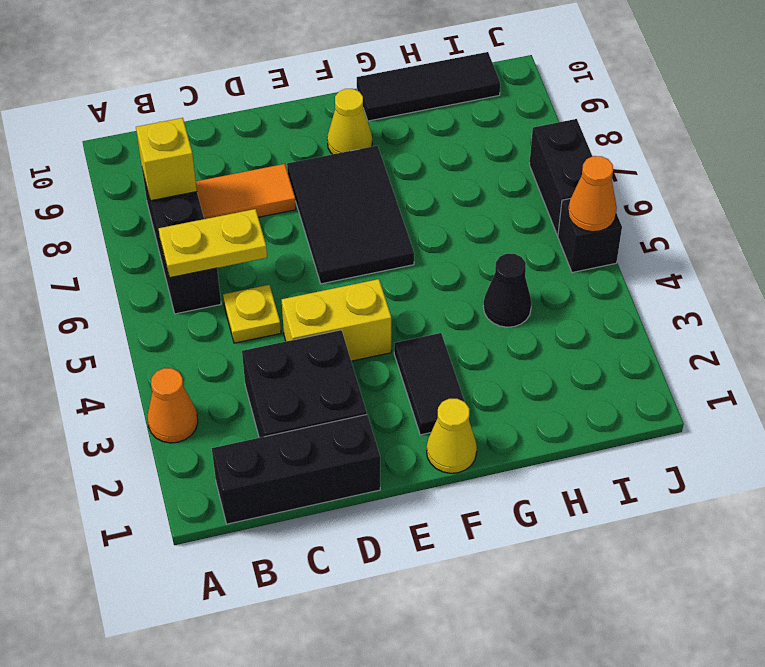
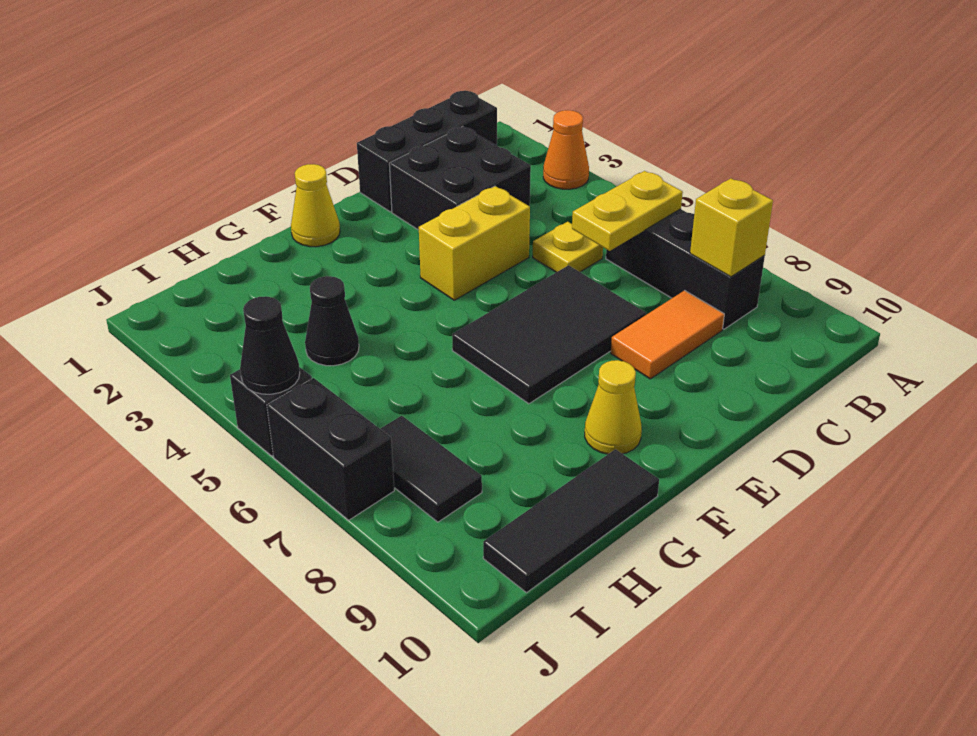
black tile E6:F8 level 1 -> black tile D6:F7 level 1
black tile F2:F3 level 1 -> black tile I7:I8 level 1
orange cone J5 level 2 -> black cone J5 level 2

